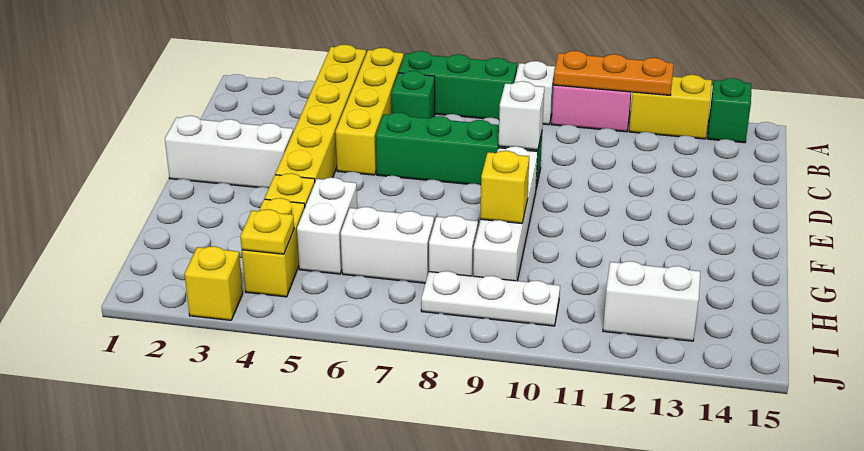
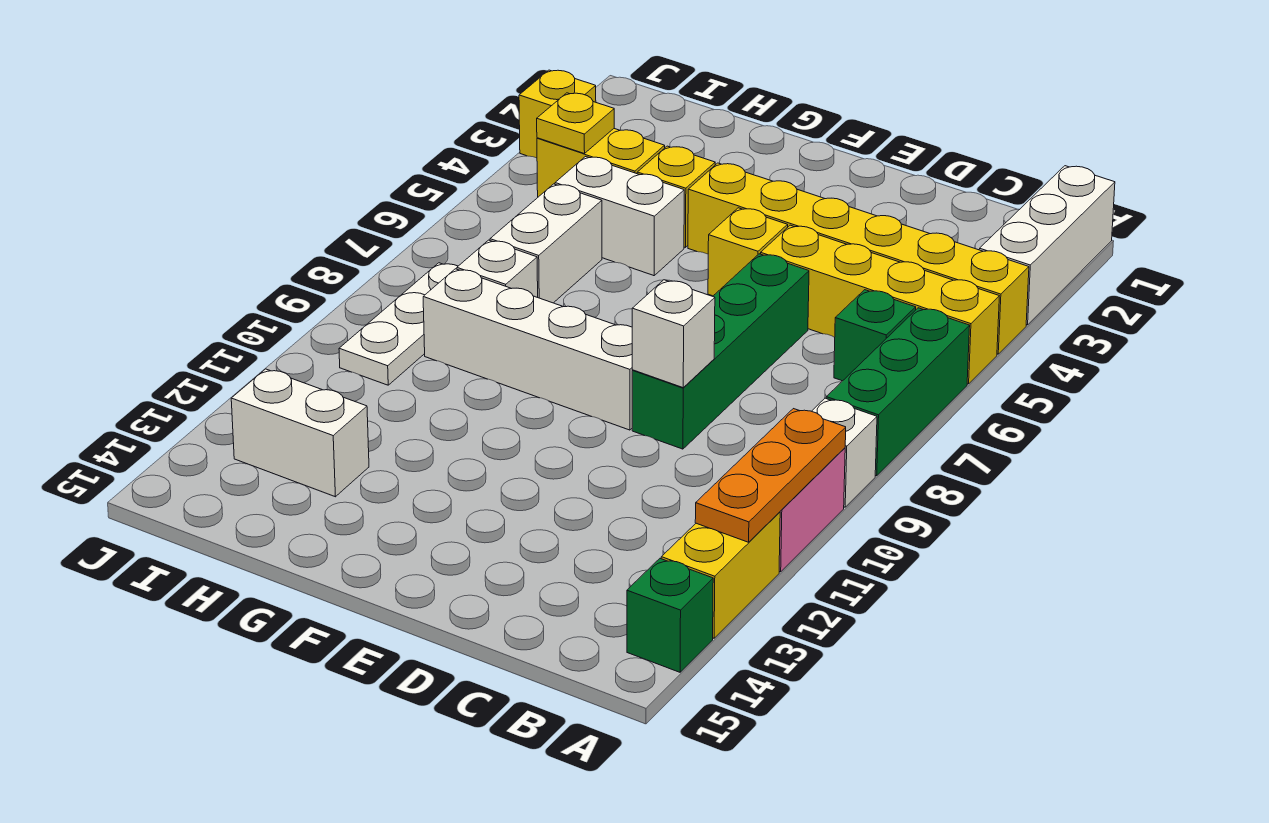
white brick E1:E3 level 1 -> white brick A1:A3 level 1
yellow brick G9 level 2 -> yellow brick E5 level 1
white brick I12:I13 level 1 -> white brick H13:I13 level 1

